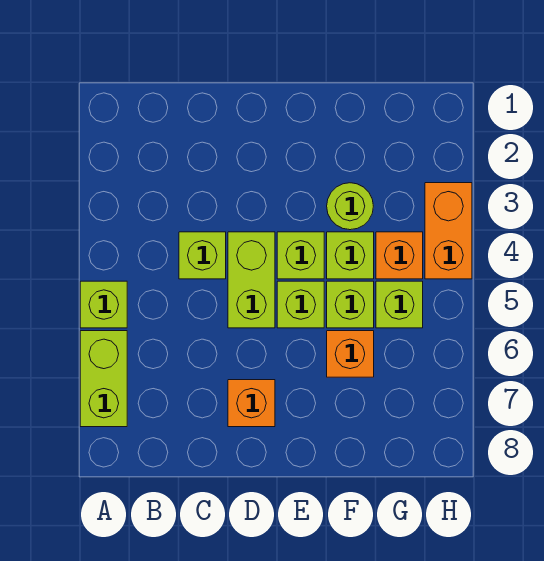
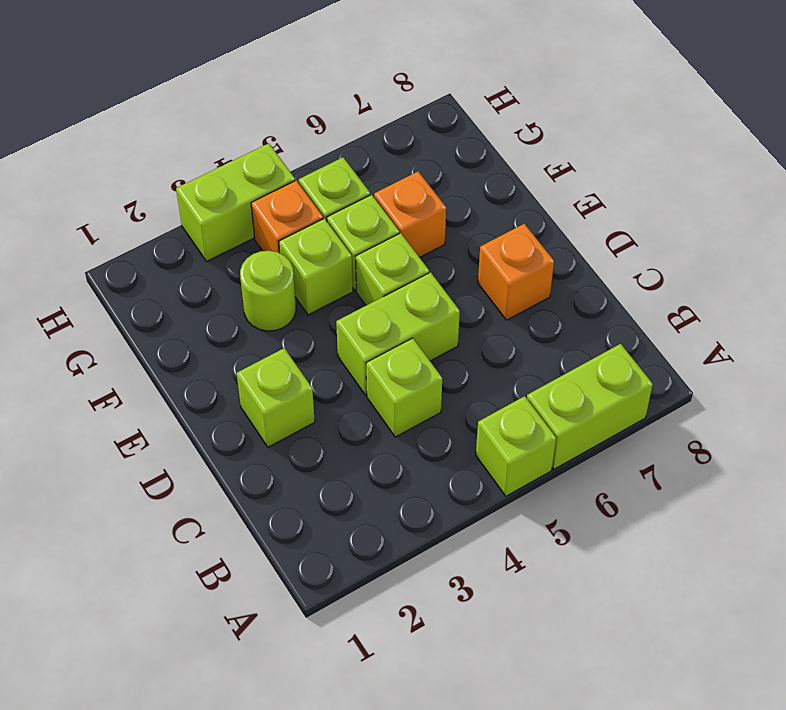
lime brick E4 level 1 -> lime brick D2 level 1
orange brick H3:H4 level 1 -> lime brick H3:H4 level 1

